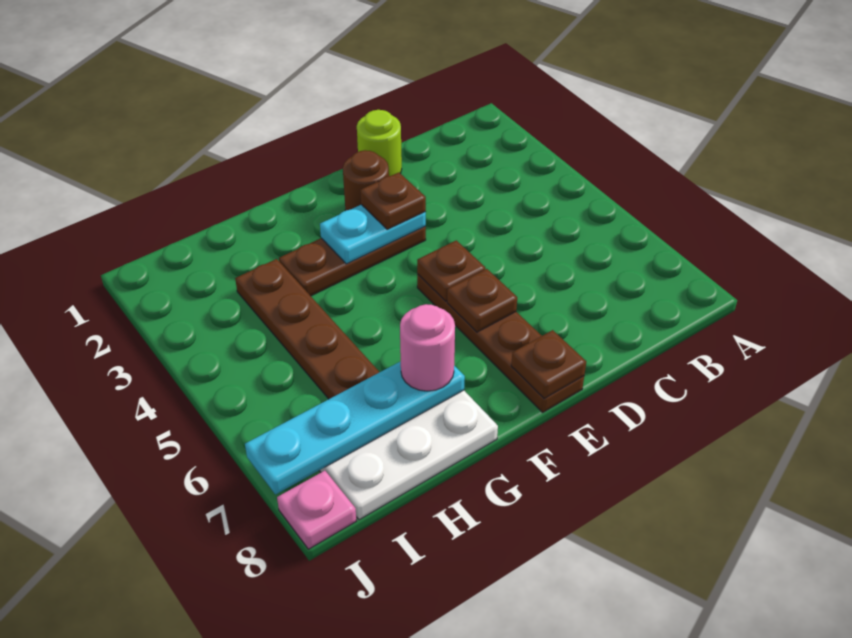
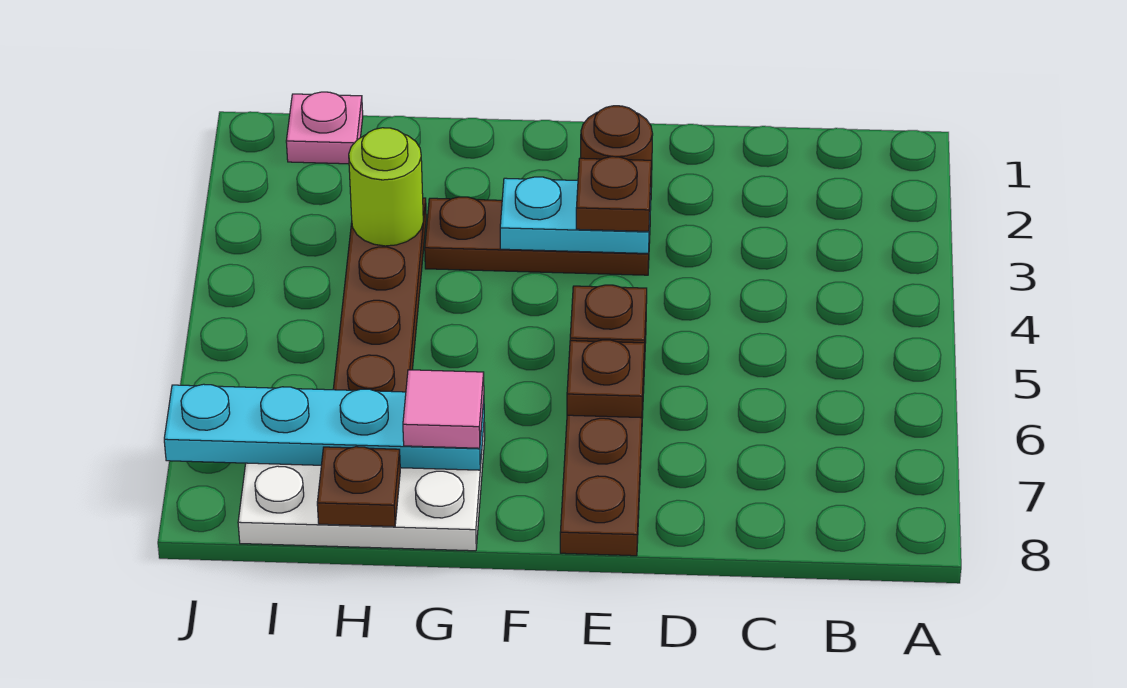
lime round brick D1 level 1 -> lime round brick H3 level 2
brown plate E8 level 2 -> brown plate H8 level 2
pink round brick G7 level 3 -> pink tile G7 level 3
pink plate J8 level 1 -> pink plate I1 level 1

